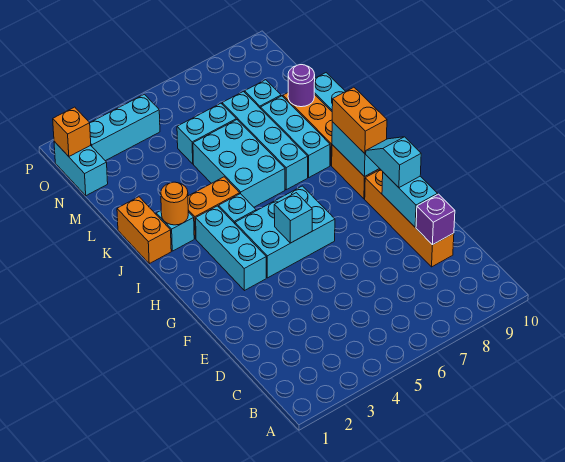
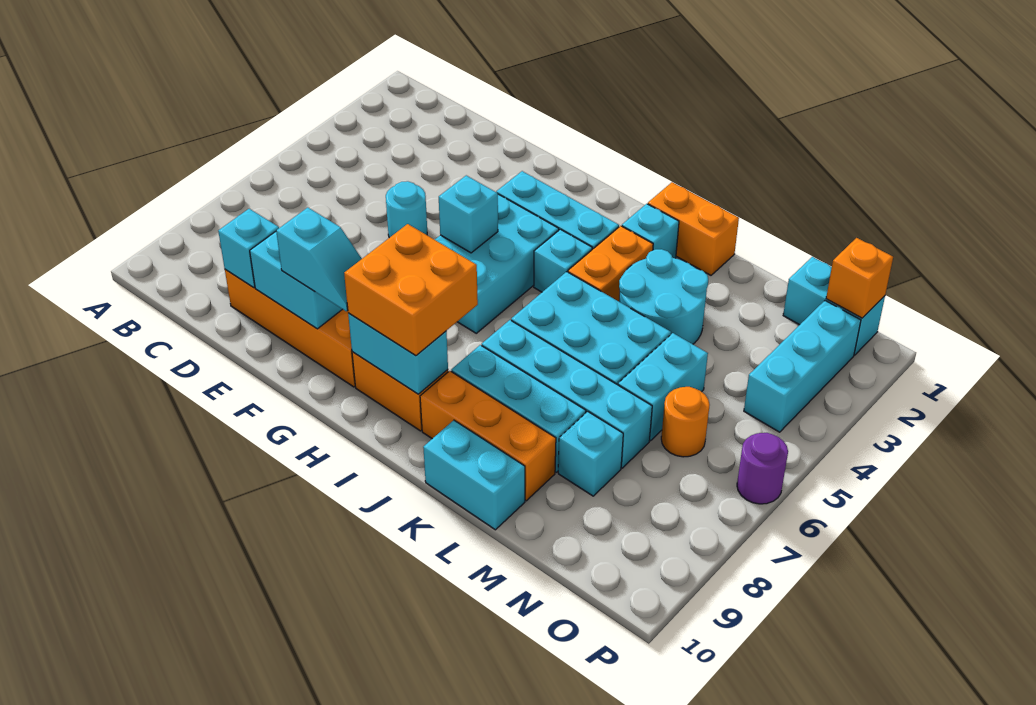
purple brick D9 level 2 -> cyan brick D9 level 2
none -> cyan round brick E5 level 1
orange brick H9:I9 level 3 -> orange brick H8:I9 level 3
orange round brick J2 level 2 -> orange round brick N6 level 1
none -> cyan round brick K3:L4 level 1
purple round brick L9 level 2 -> purple round brick P6 level 1

